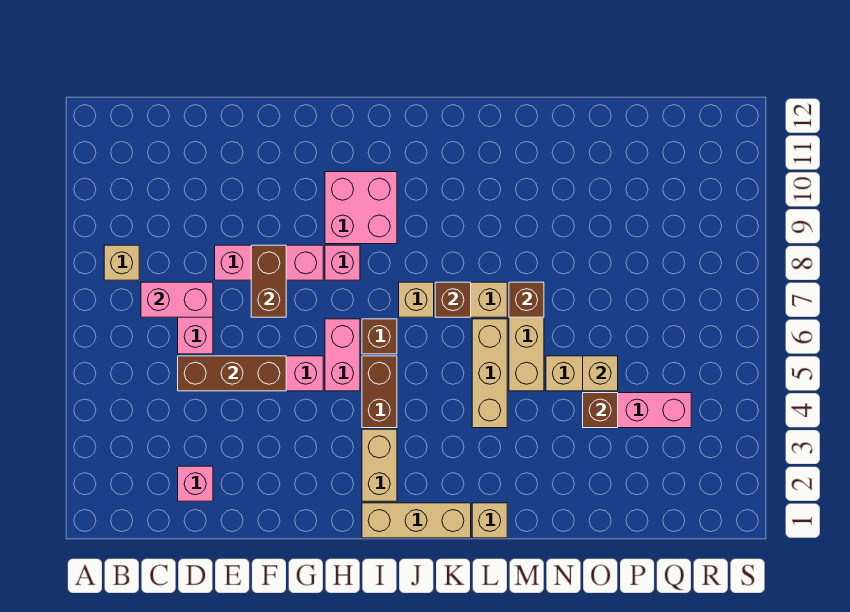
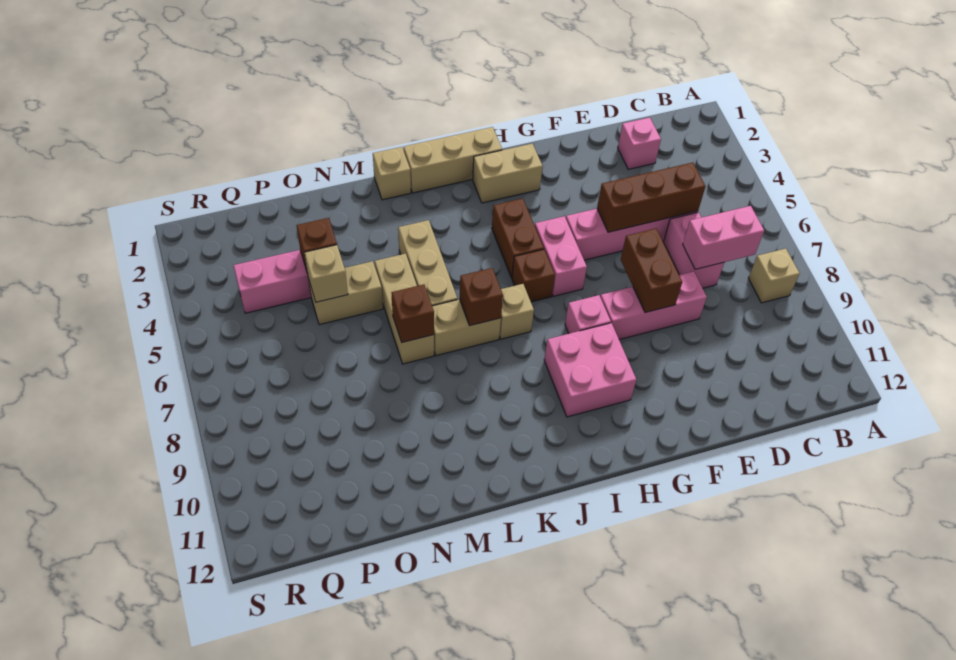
tan brick I2:I3 level 1 -> tan brick H2:I2 level 1

